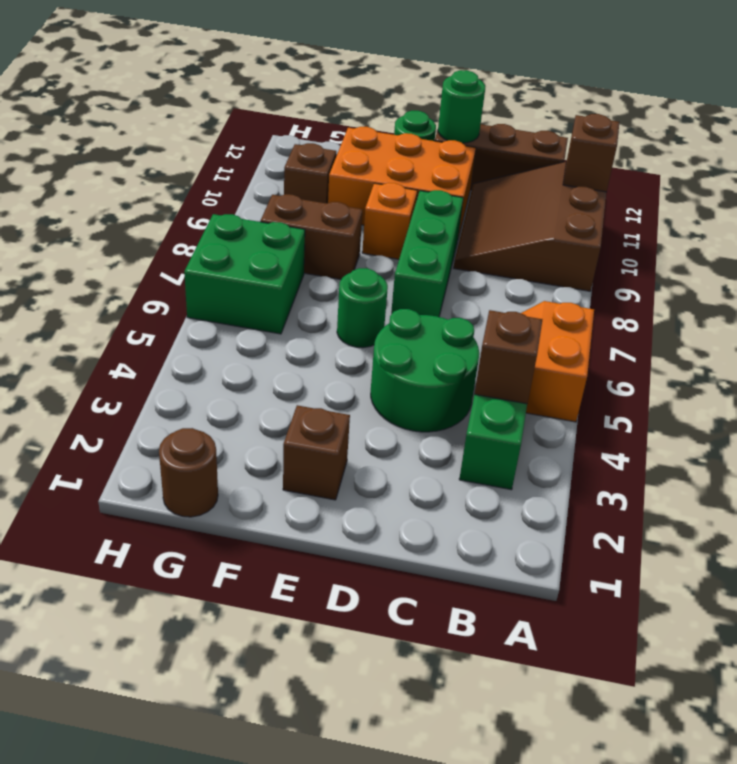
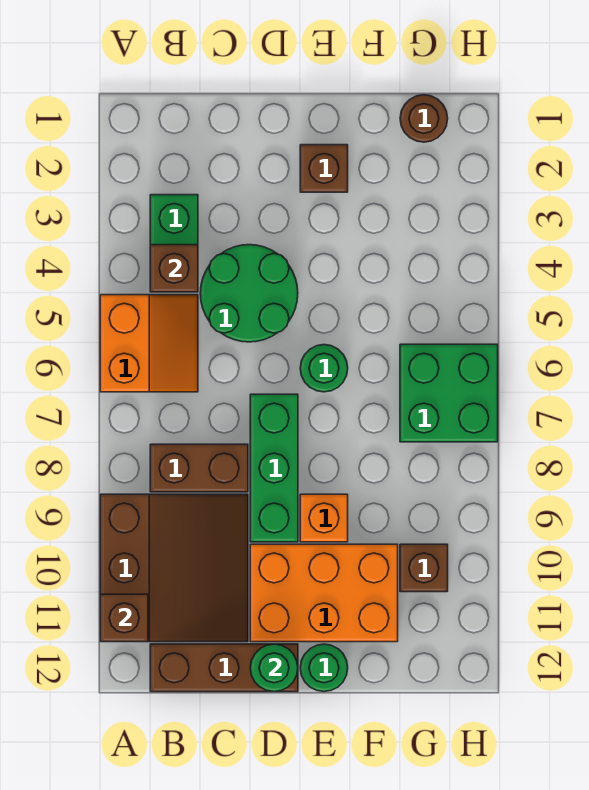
brown brick F8:G8 level 1 -> brown brick B8:C8 level 1

